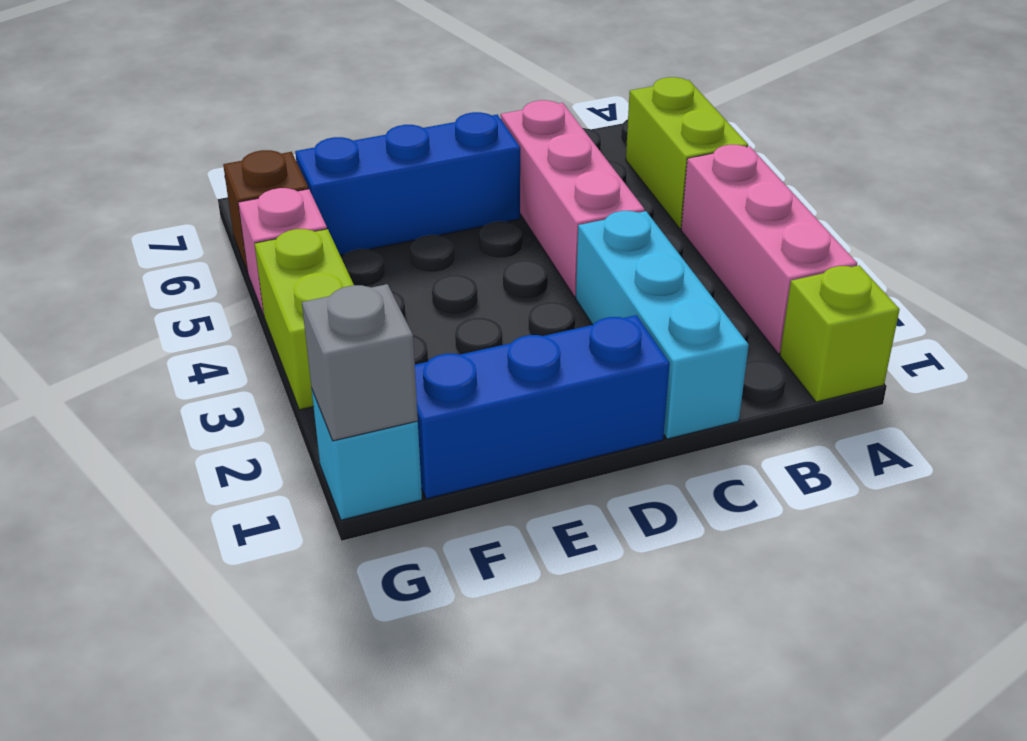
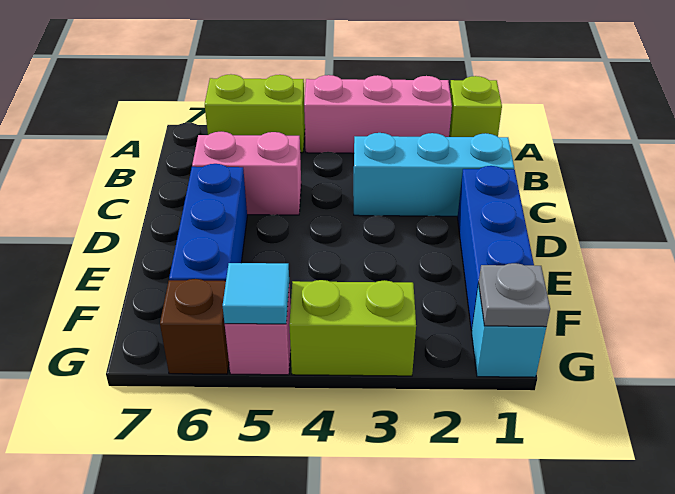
pink brick C4:C6 level 1 -> pink brick C5:C6 level 1
grey brick G1 level 2 -> grey plate G1 level 2
none -> cyan tile G5 level 2

